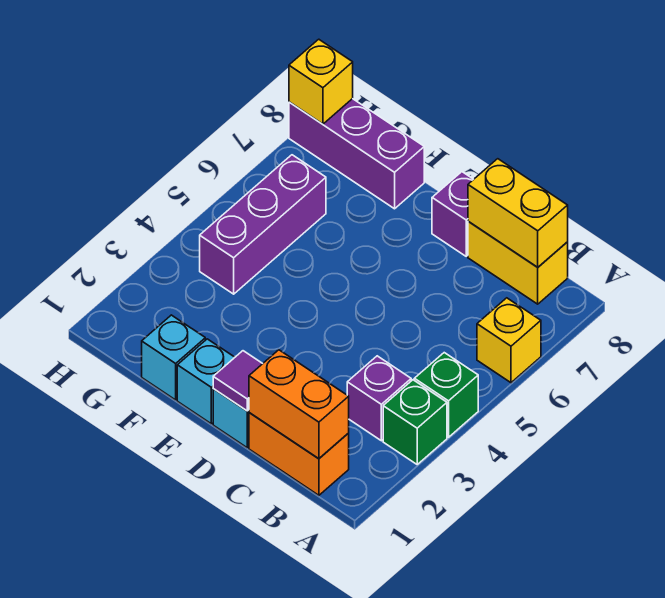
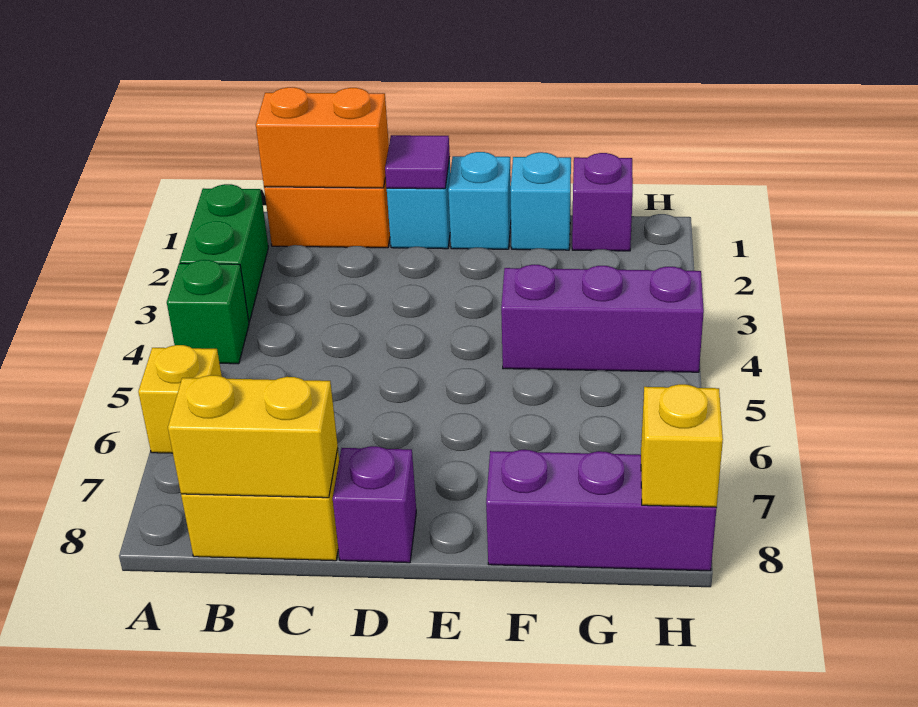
green brick A3 level 1 -> green brick A2:A3 level 1
purple brick B3 level 1 -> purple brick G1 level 1
purple brick G4:G6 level 1 -> purple brick F4:H4 level 1

